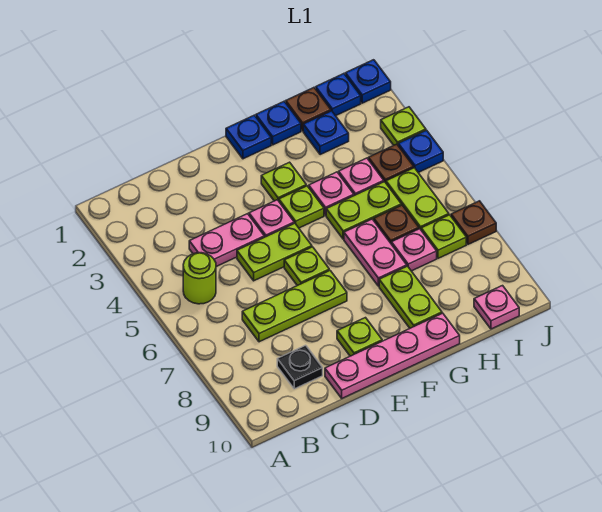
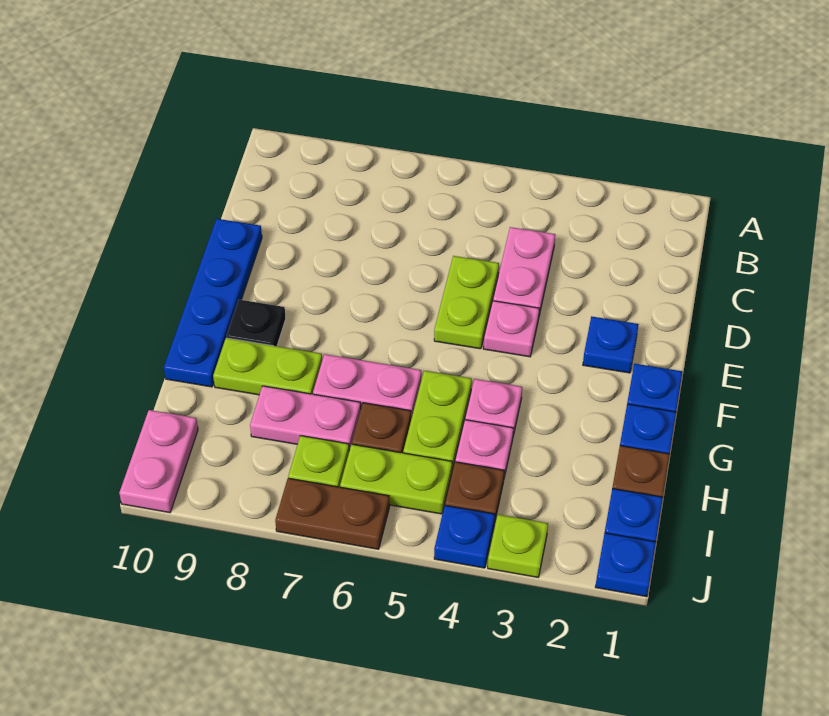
lime round brick B5 level 1 -> none
lime plate C7:E7 level 1 -> none
black plate C9 level 1 -> black plate F9 level 1
pink plate D10:G10 level 1 -> blue plate D10:G10 level 1
lime plate E6 level 1 -> none
lime plate E9 level 1 -> none
lime plate F3 level 1 -> none
lime plate F4 level 1 -> none
blue plate H2 level 1 -> blue plate E2 level 1
pink plate H7 level 1 -> pink plate H7:H8 level 1
pink plate I10 level 1 -> pink plate I10:J10 level 1
brown plate J7 level 1 -> brown plate J6:J7 level 1

